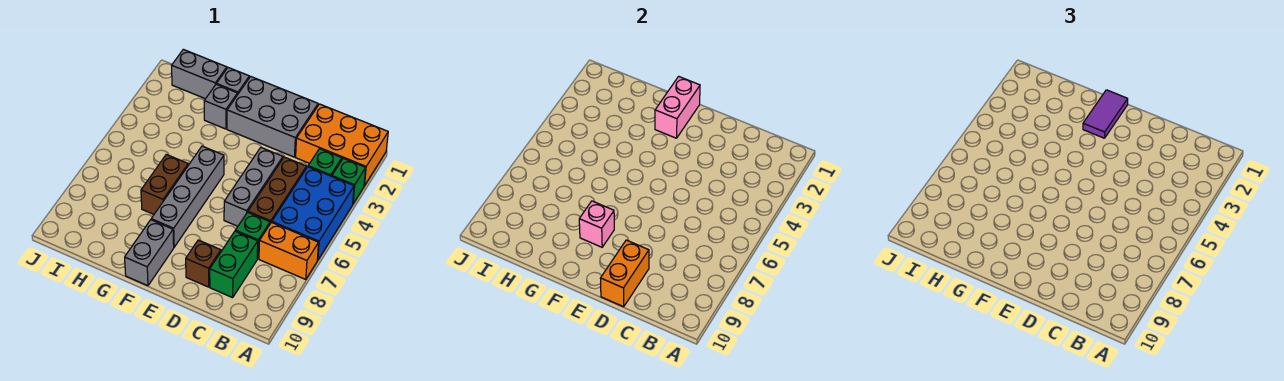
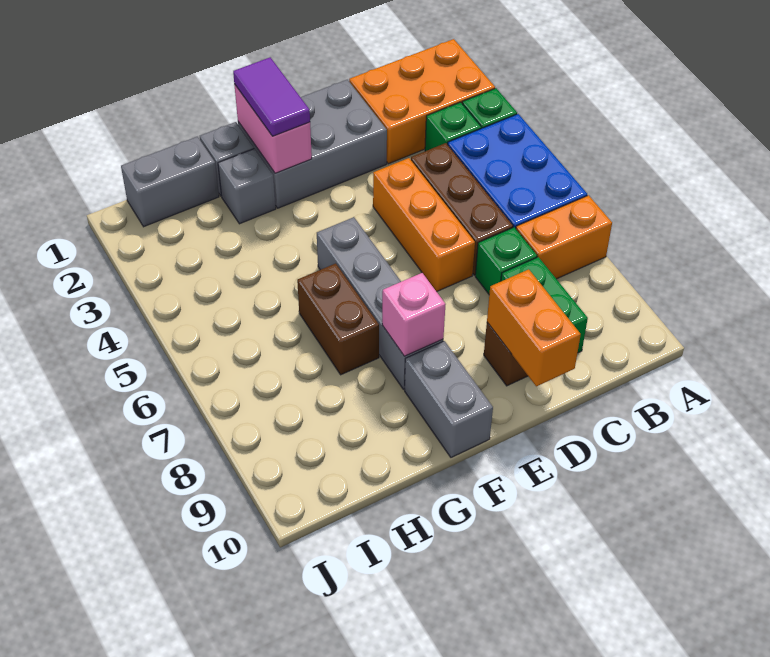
grey brick D4:D6 level 1 -> orange brick D4:D6 level 1

